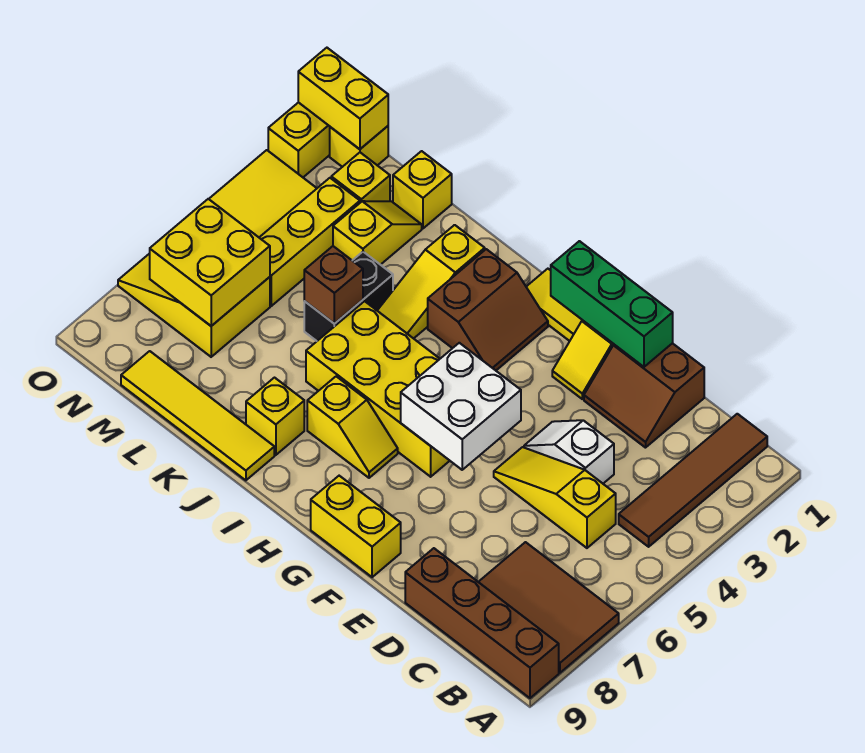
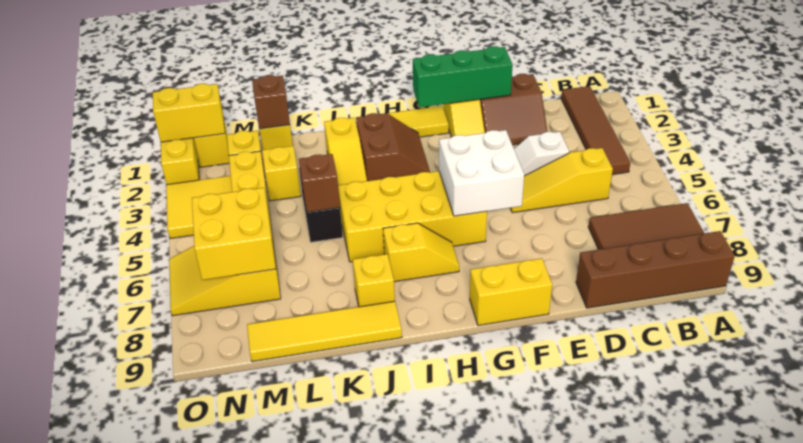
none -> brown brick L1 level 2

